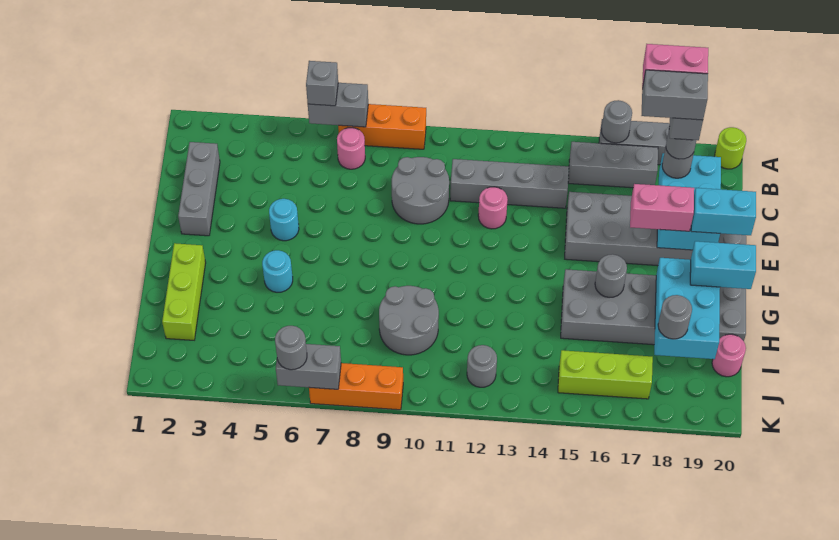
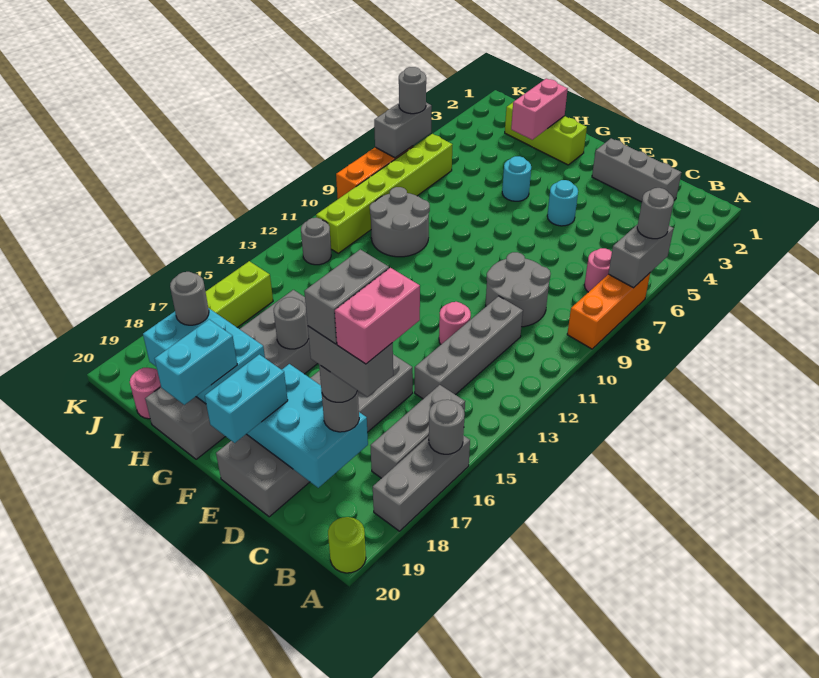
grey brick A6 level 3 -> grey round brick A6 level 3
pink brick E17:E18 level 3 -> pink brick H2:H3 level 2
none -> lime brick J6:J11 level 1

